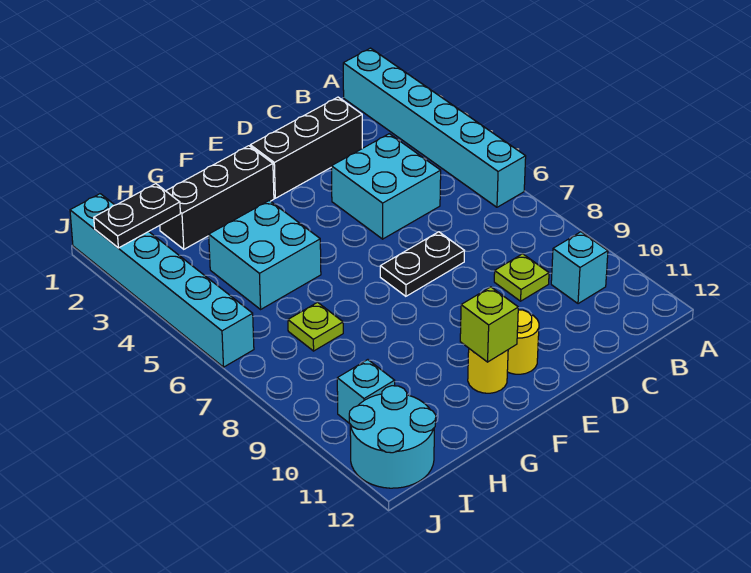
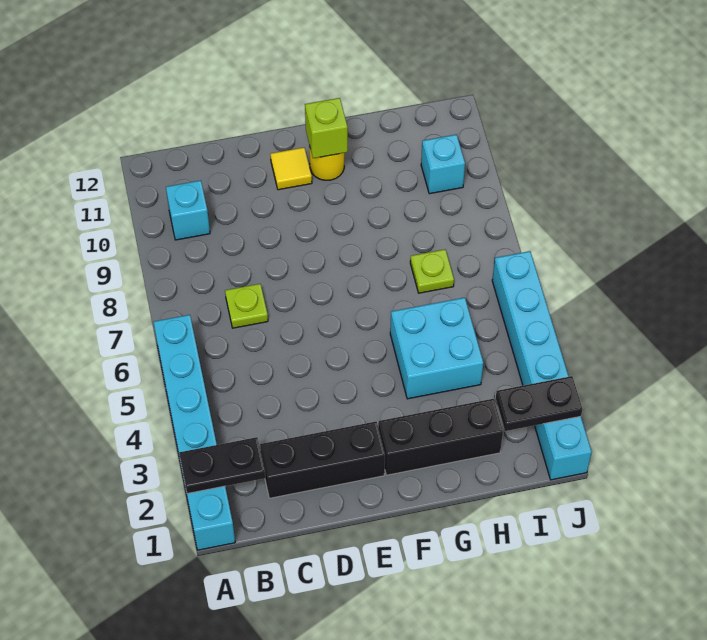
cyan brick C4:D5 level 1 -> none
lime plate C9 level 1 -> lime plate C7 level 1
black plate D7:E7 level 1 -> black plate A2:B2 level 2
yellow round brick E11 level 1 -> yellow tile E11 level 1
cyan round brick I11:J12 level 1 -> none

